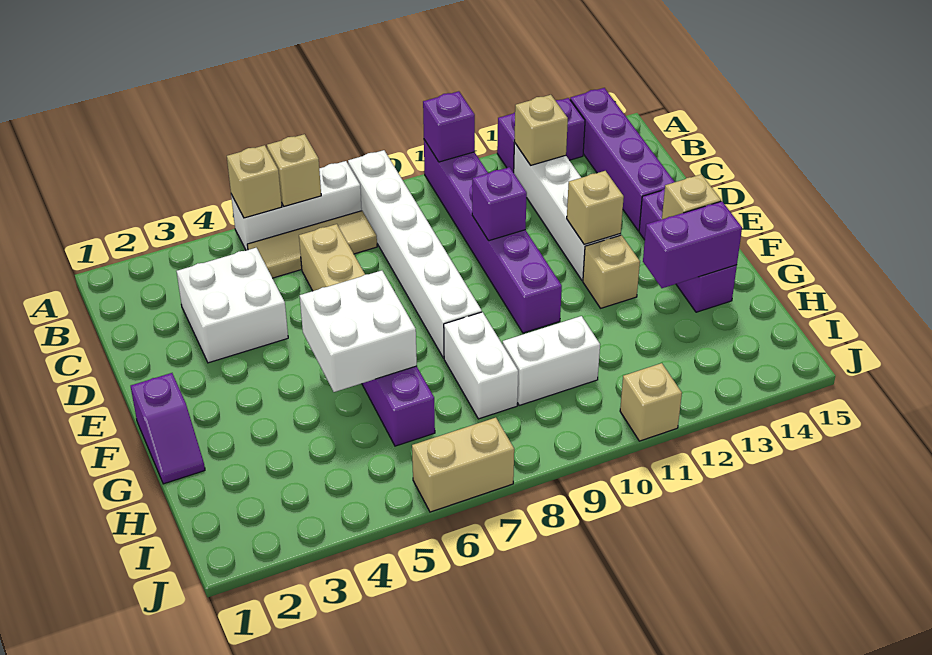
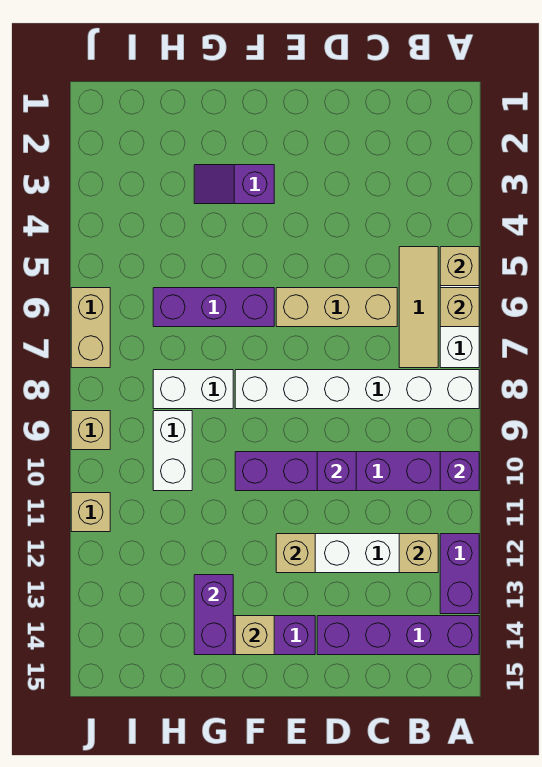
white brick C3:D4 level 1 -> none
purple slope F1:G1 level 1 top F -> purple slope F3:G3 level 1 top F
white brick F5:G6 level 2 -> none
tan brick F12 level 1 -> tan brick J9 level 1

